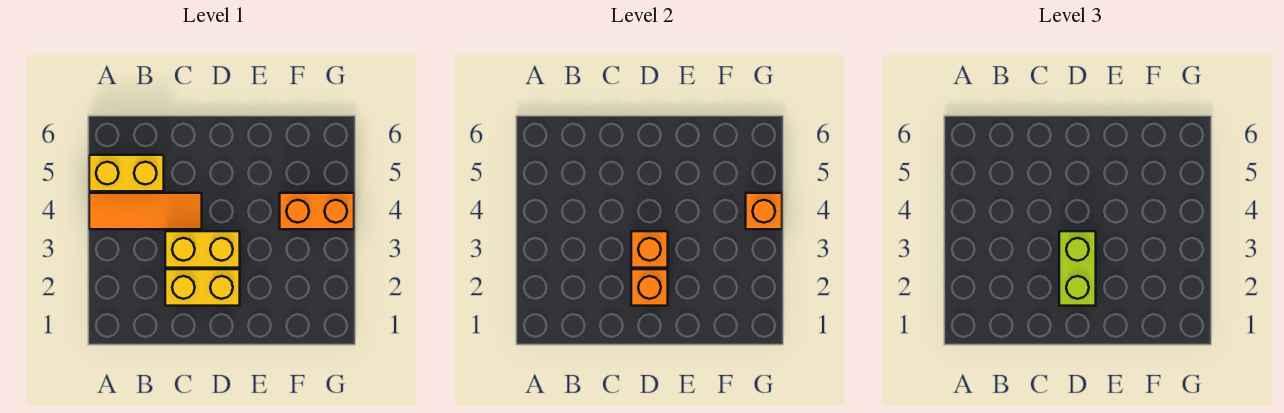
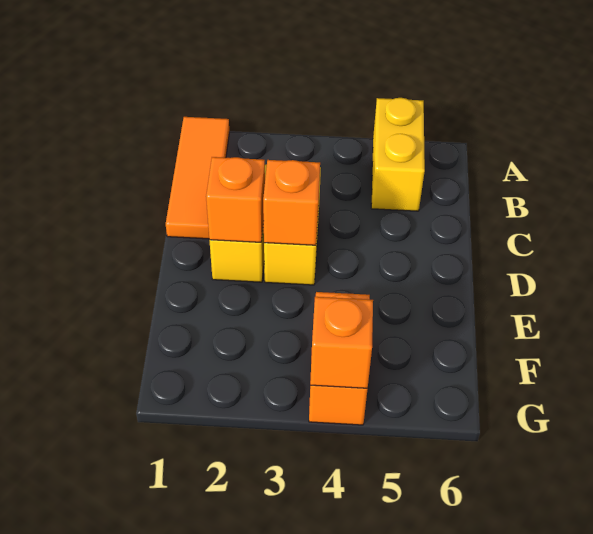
orange tile A4:C4 level 1 -> orange tile A1:C1 level 1
lime brick D2:D3 level 3 -> none

